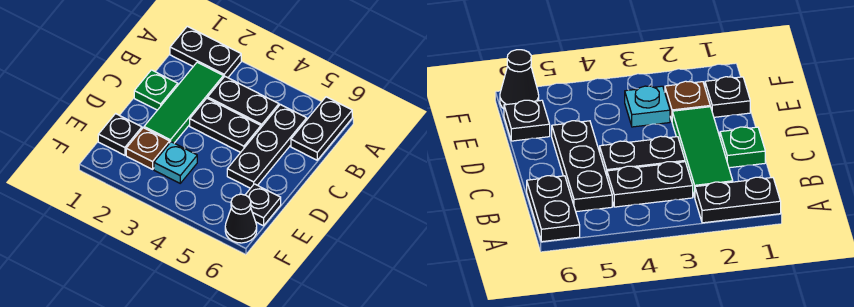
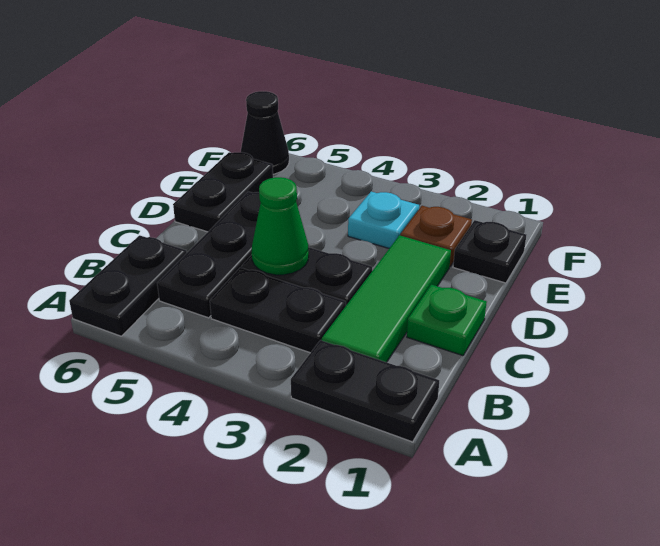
none -> green cone C4 level 2
black plate E6 level 1 -> black plate D6:E6 level 1

